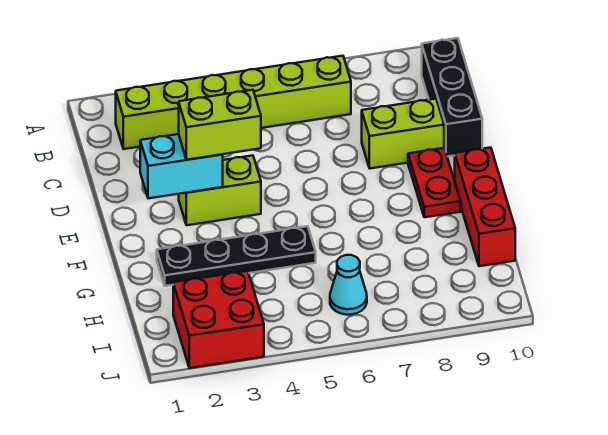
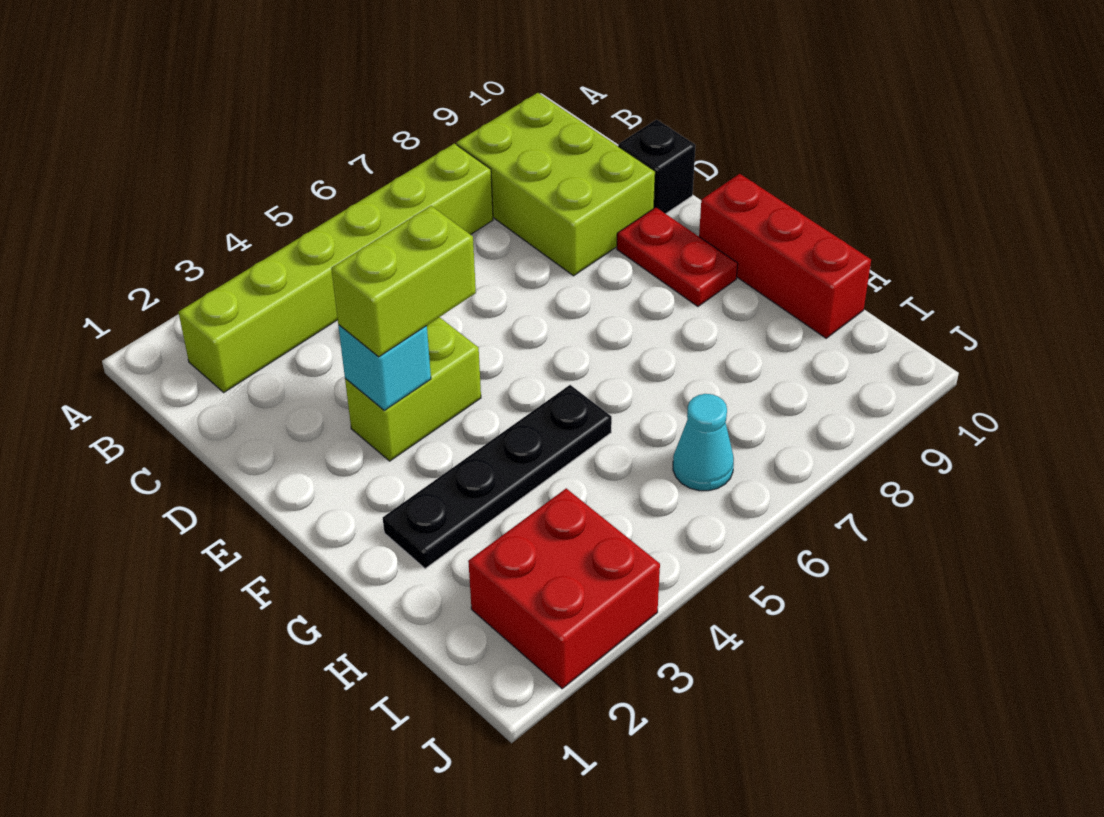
black brick B10:D10 level 1 -> black brick D10 level 1
lime brick D8:D9 level 1 -> lime brick B8:D9 level 1
cyan brick E2:E3 level 2 -> cyan brick E3 level 2

